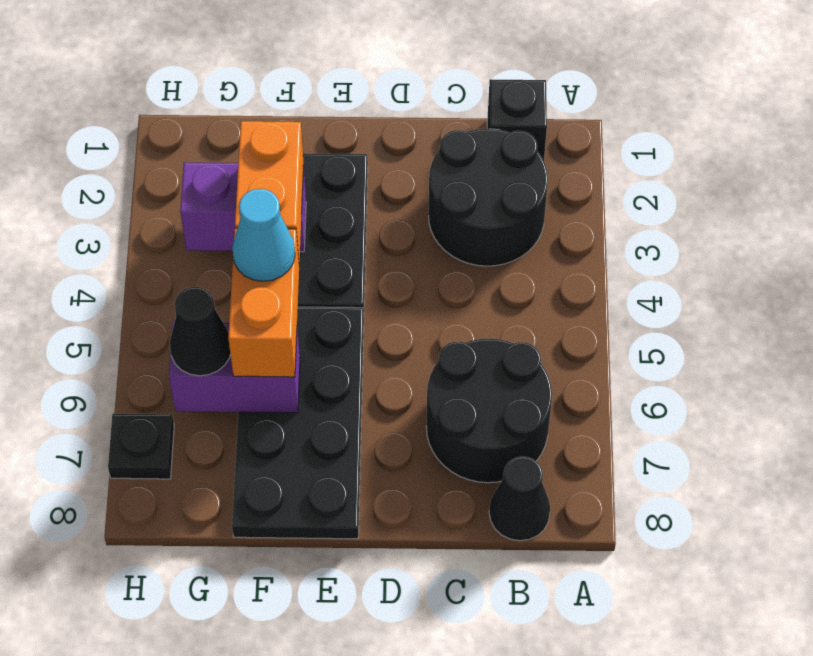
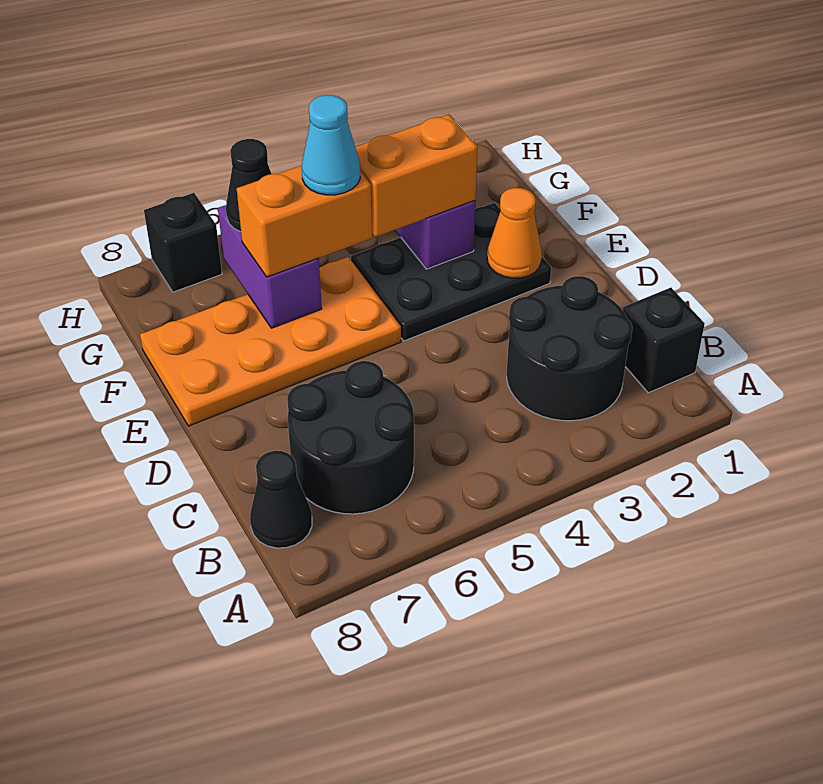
none -> orange cone E2 level 2
black plate E5:F8 level 1 -> orange plate E5:F8 level 1
black plate H7 level 1 -> black brick H7 level 1

